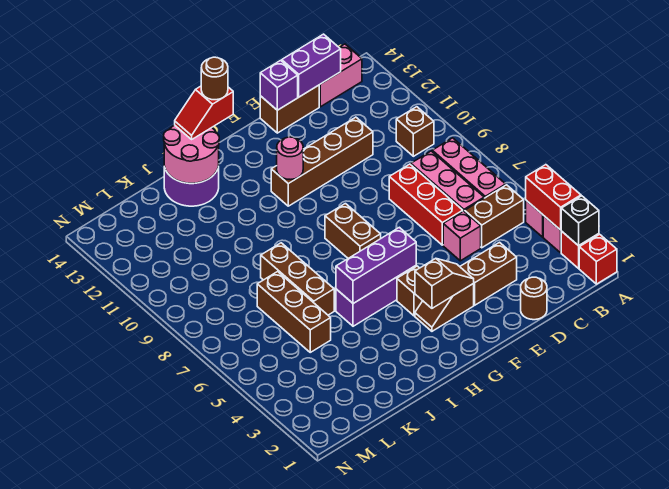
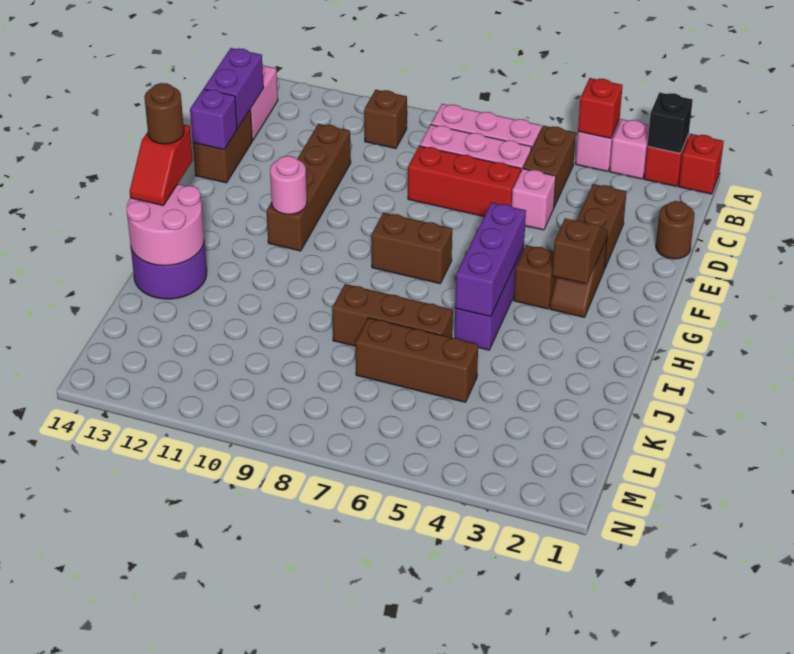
red brick A3:A4 level 2 -> red brick A4 level 2

